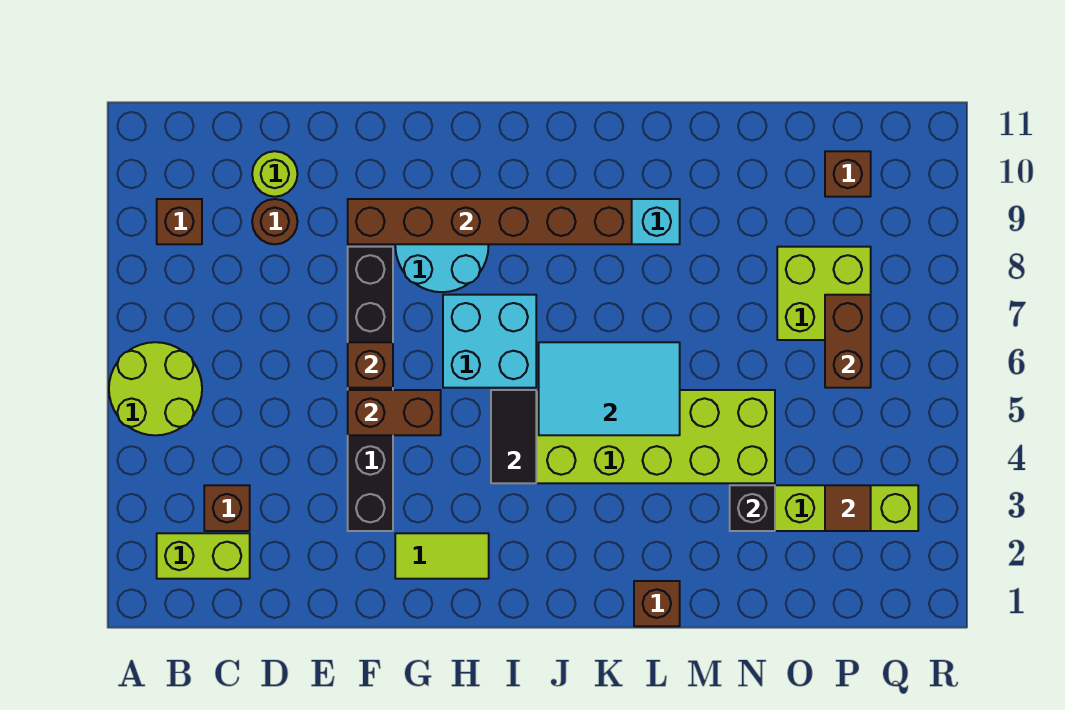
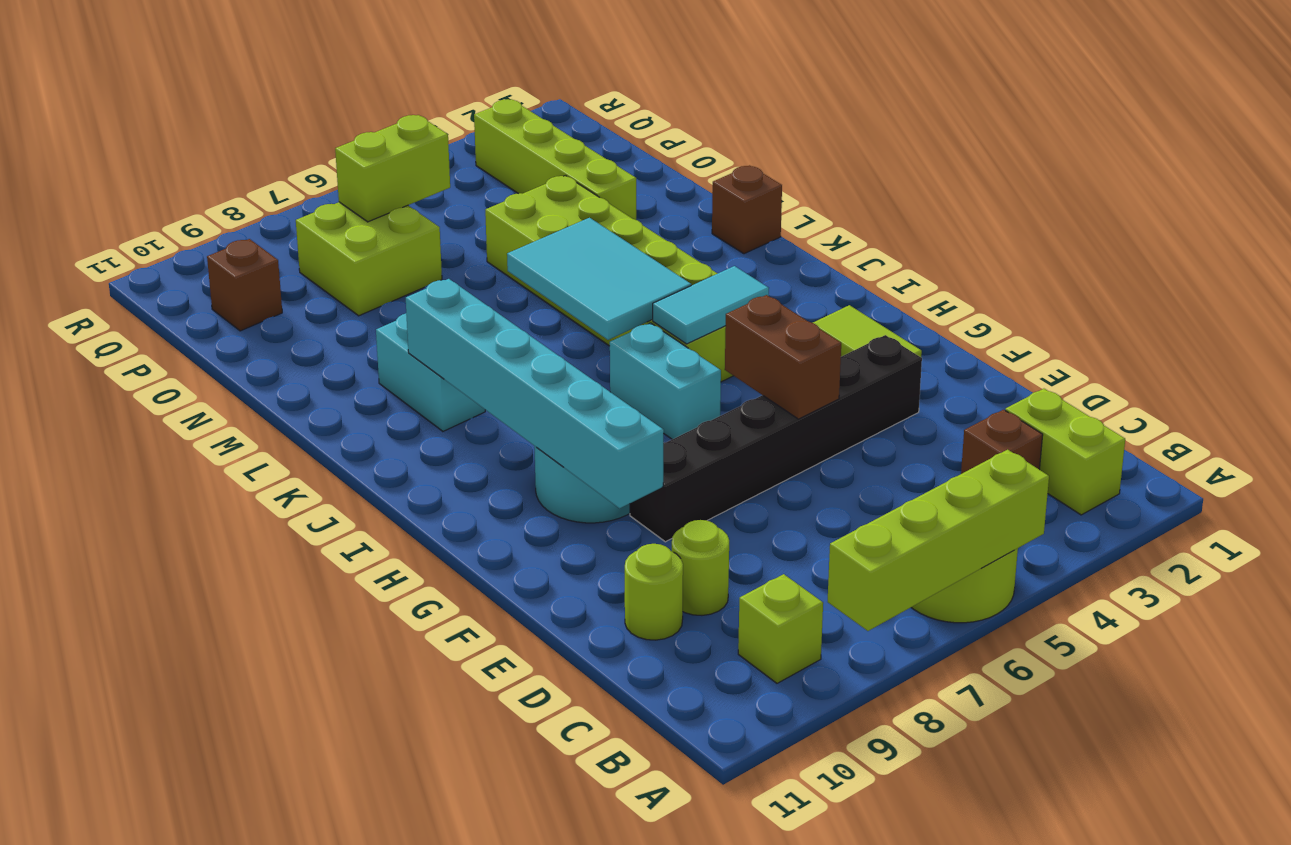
none -> lime brick A5:A8 level 2
brown brick B9 level 1 -> lime brick B9 level 1
brown round brick D9 level 1 -> lime round brick D9 level 1
brown brick F6 level 2 -> none
brown brick F9:K9 level 2 -> cyan brick F9:K9 level 2
cyan brick H6:I7 level 1 -> cyan brick H6:I6 level 1
black tile I4:I5 level 2 -> cyan tile I4:I5 level 2
black brick N3 level 2 -> none
brown tile P3 level 2 -> none
brown brick P6:P7 level 2 -> lime brick P6:P7 level 2

